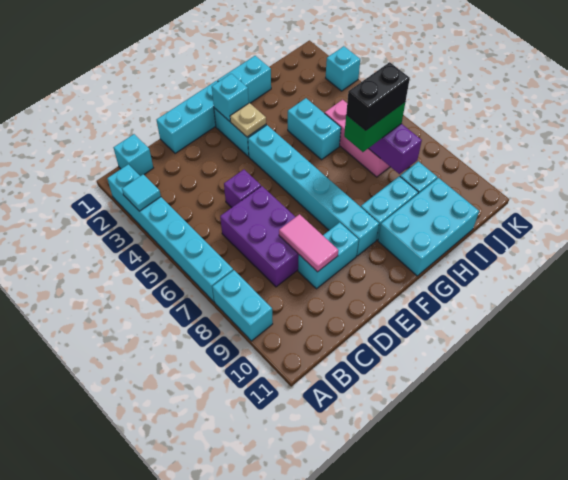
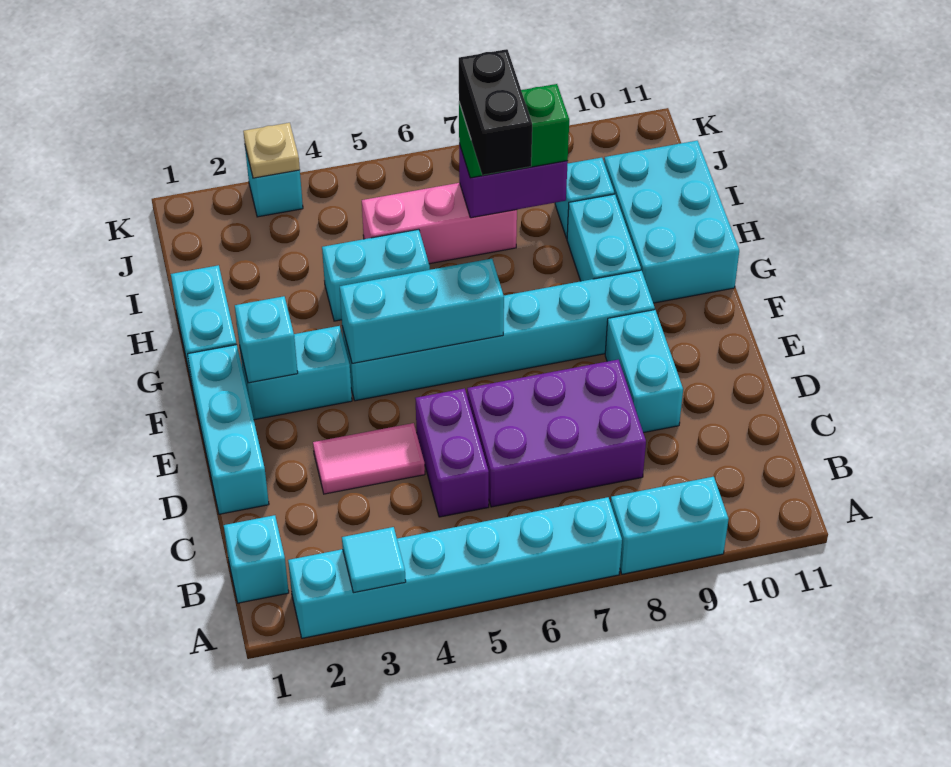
purple brick D5 level 1 -> purple brick C5:D5 level 1
pink tile D8:D9 level 2 -> pink tile D3:D4 level 1
tan plate F3 level 2 -> tan plate K3 level 2
none -> cyan brick F4:F6 level 2
green brick H7:I7 level 3 -> green brick I7:I8 level 3

